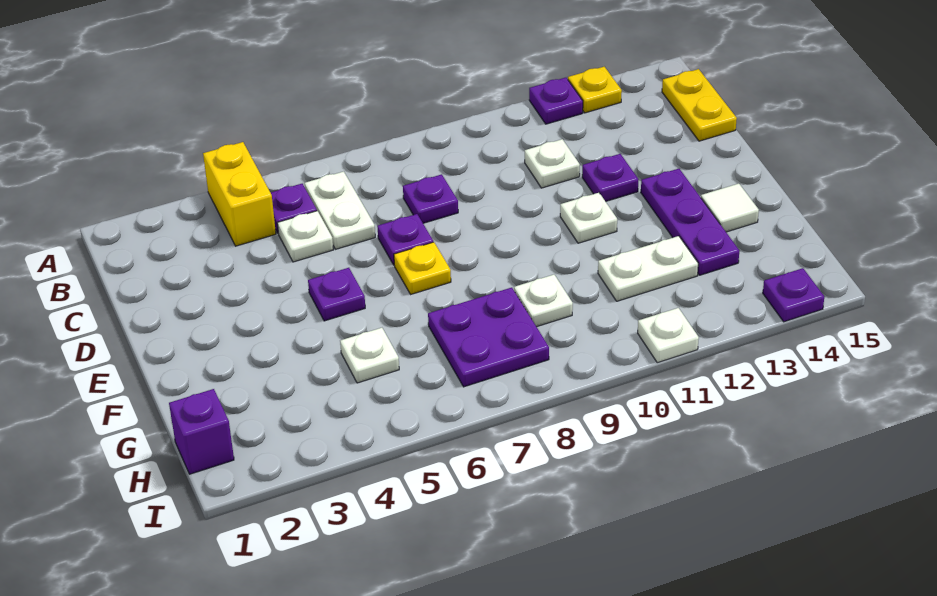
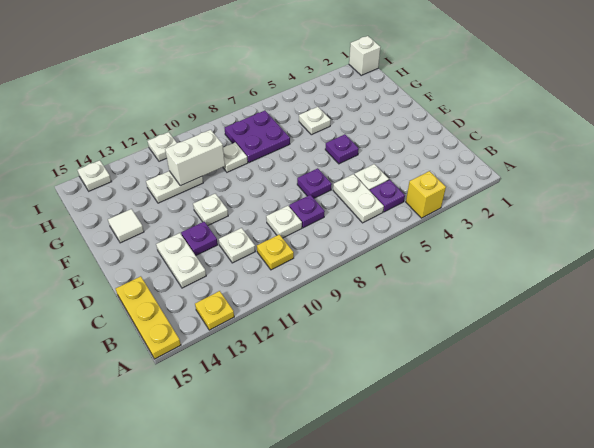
yellow brick A4:B4 level 1 -> yellow brick A4 level 1
purple plate A12 level 1 -> none
yellow plate B15:C15 level 1 -> yellow plate A15:C15 level 1
none -> white plate C9 level 1
none -> white plate C13:D13 level 1
yellow plate E7 level 1 -> yellow plate B10 level 1
purple plate E13:G13 level 1 -> none
none -> white brick G10:G11 level 2
purple brick H1 level 1 -> none
none -> white brick I1 level 1
purple plate I14 level 1 -> white plate I14 level 1

